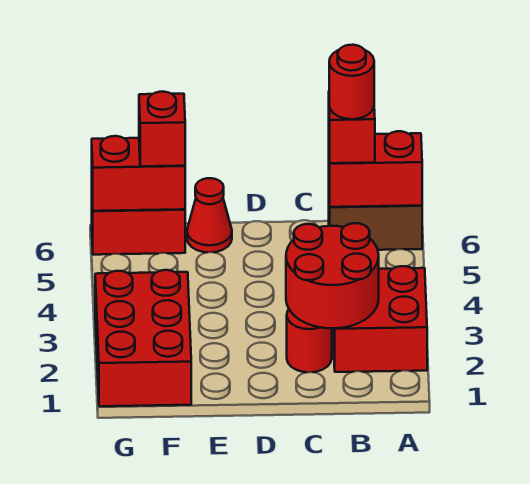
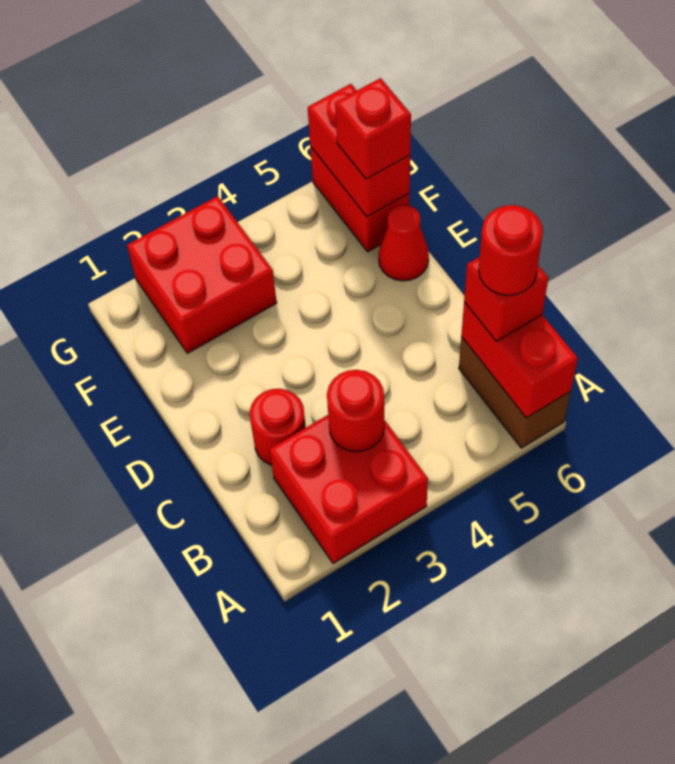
red round brick B2:C3 level 2 -> red round brick B3 level 2
red brick F1:G3 level 1 -> red brick F2:G3 level 1

